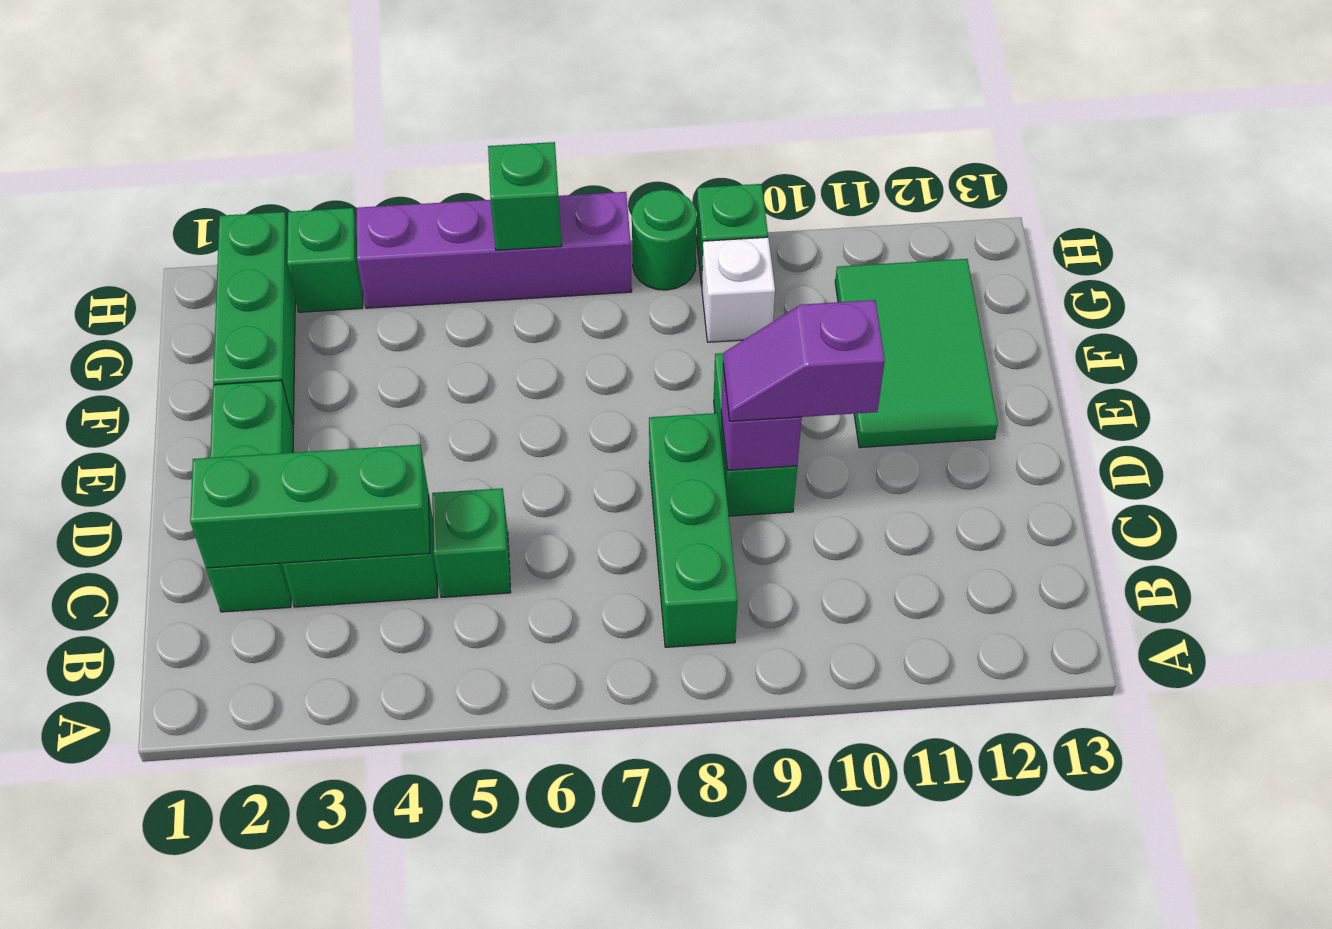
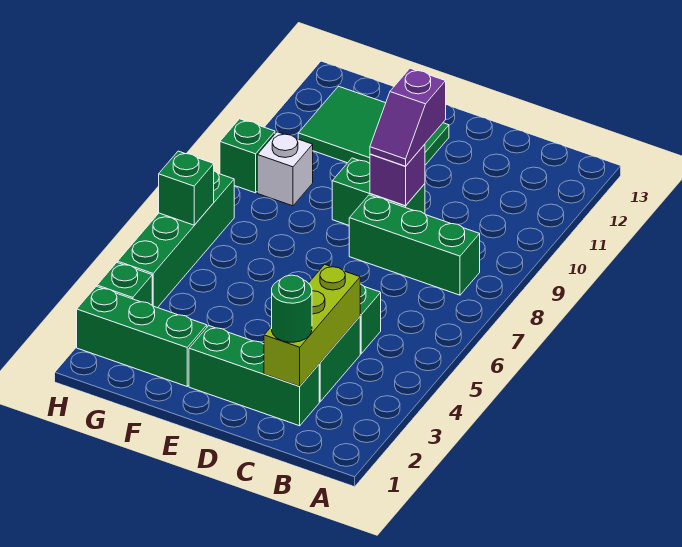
green brick C2:C4 level 2 -> lime brick C2:C4 level 2
purple brick H4:H7 level 1 -> green brick H4:H7 level 1
green round brick H8 level 1 -> green round brick C2 level 3

